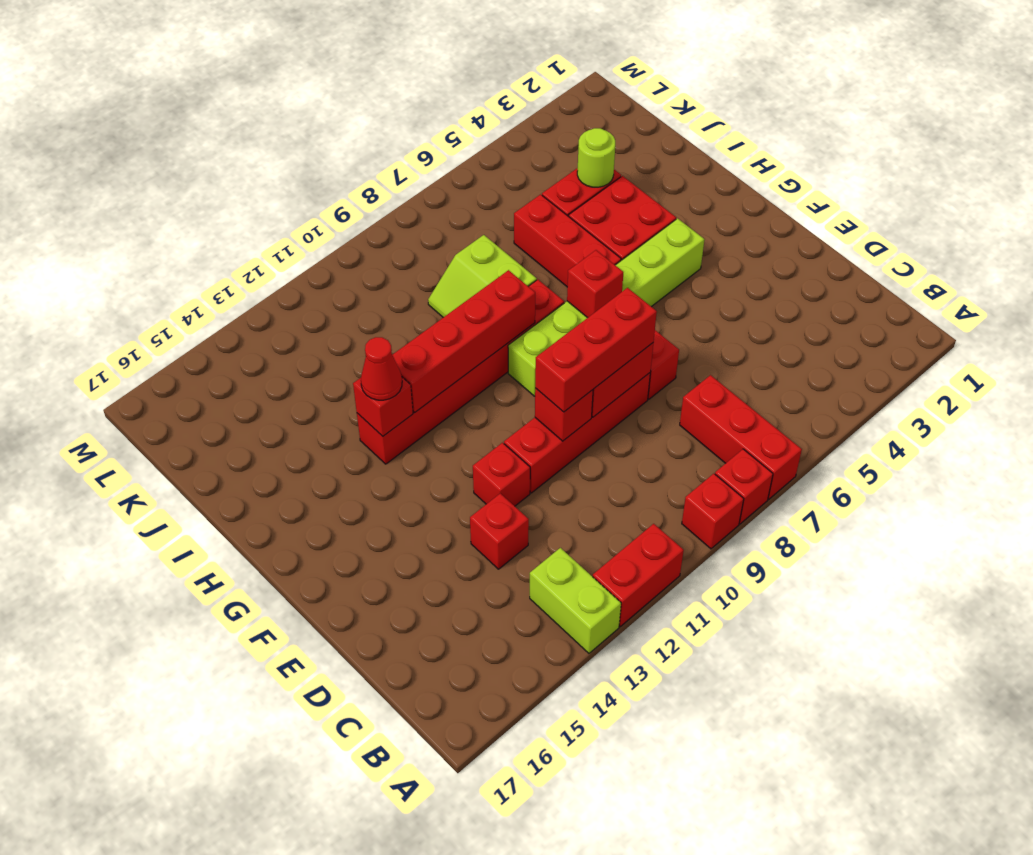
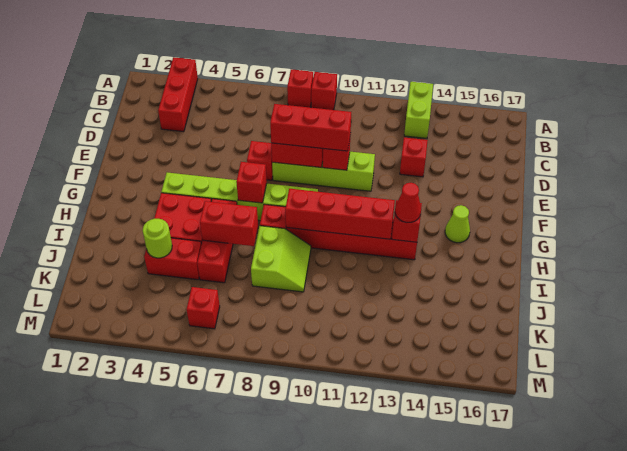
red brick A7:C7 level 1 -> red brick A3:C3 level 1
red brick A11:A12 level 1 -> red brick I6:I7 level 2
red brick E8:E11 level 1 -> lime brick E8:E11 level 1
red brick E12 level 1 -> red brick L6 level 1
none -> lime cone G15 level 1

